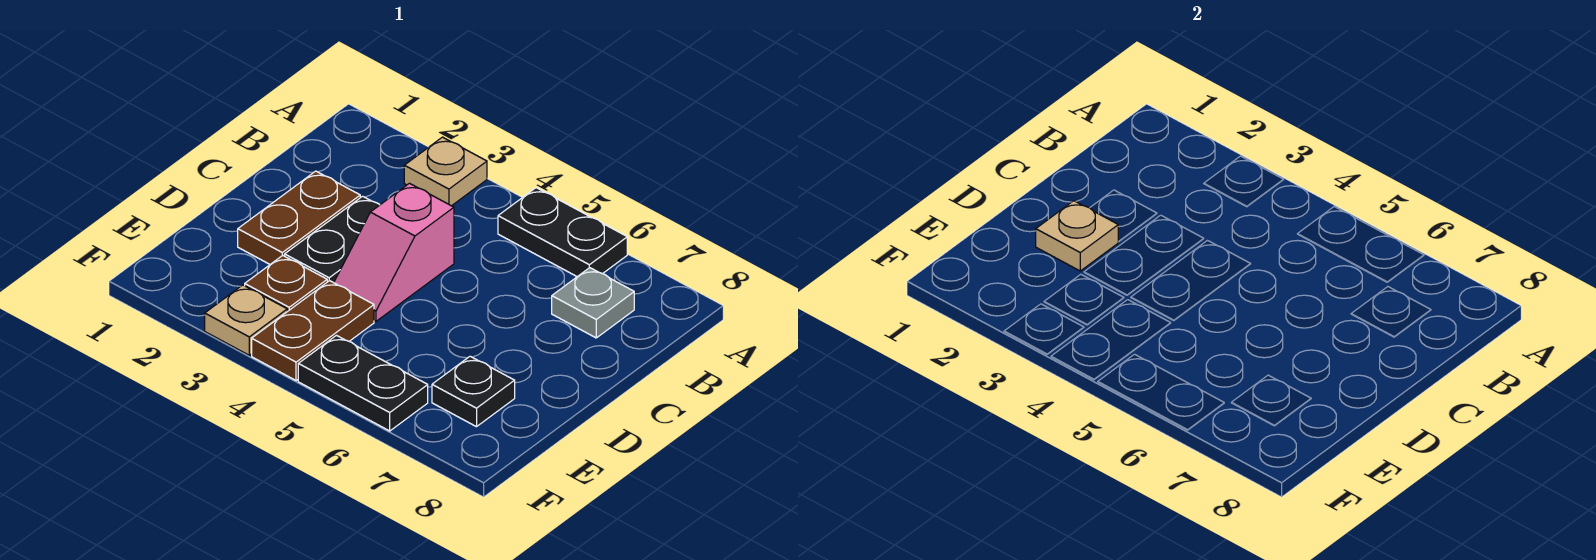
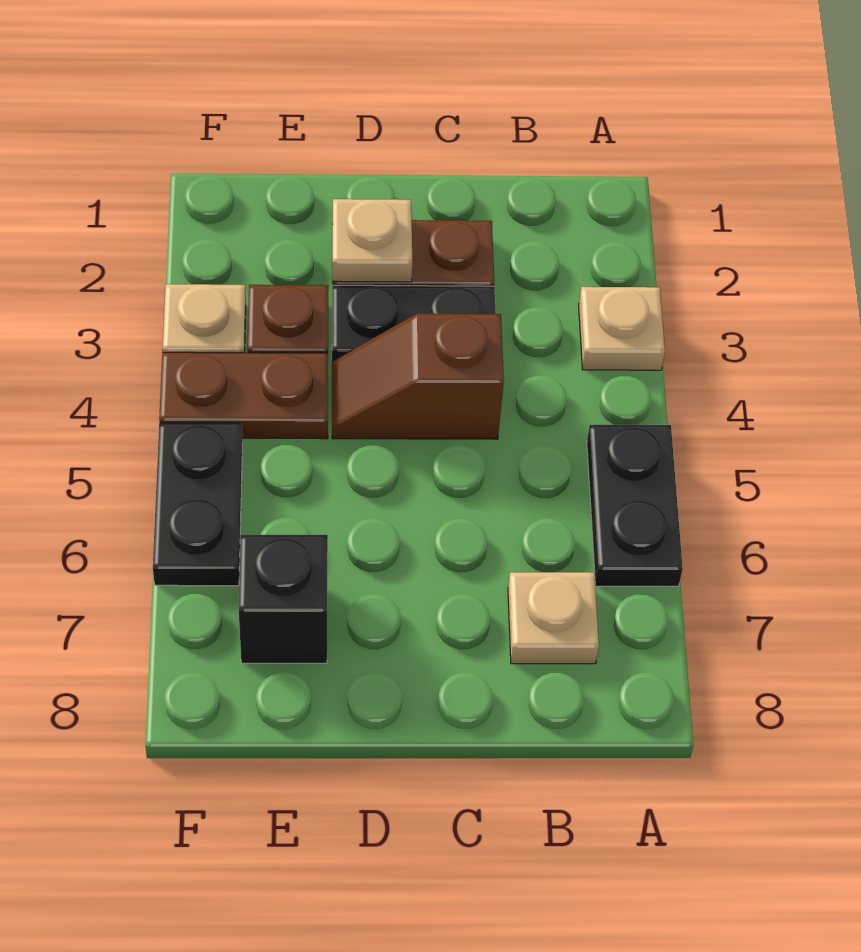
grey plate B7 level 1 -> tan plate B7 level 1
pink slope C4:D4 level 1 top C -> brown slope C4:D4 level 1 top C
black plate E7 level 1 -> black brick E7 level 1

